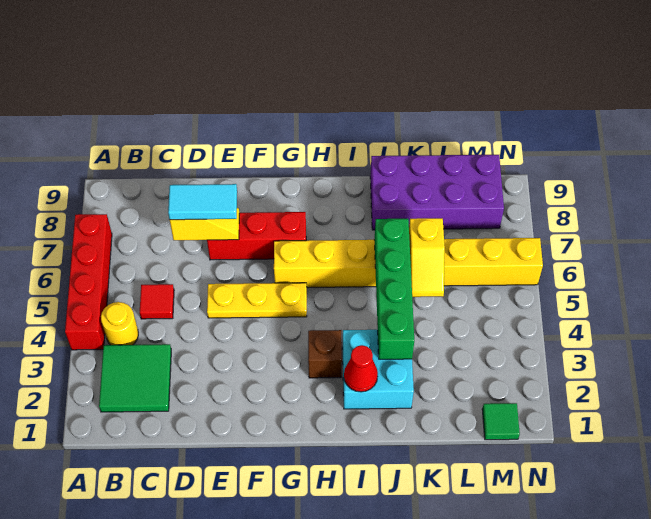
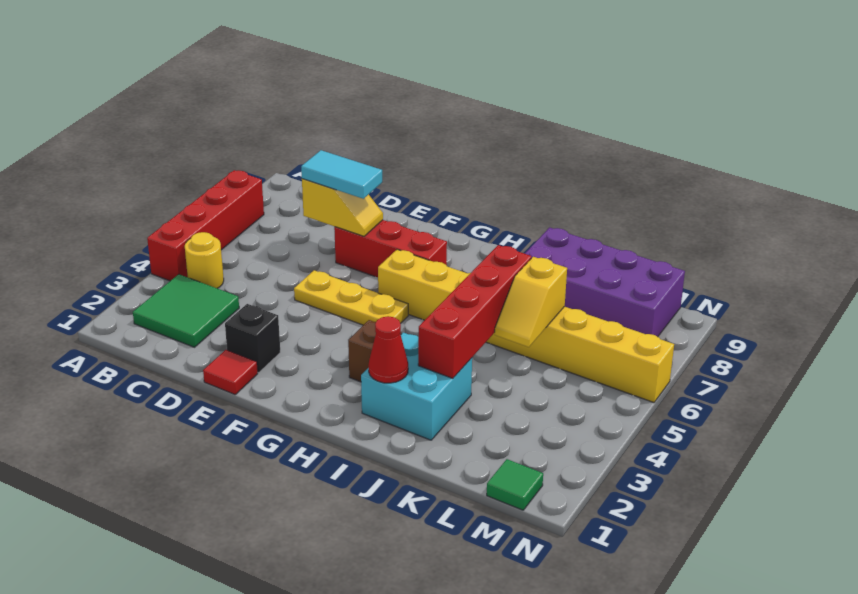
red tile C5 level 1 -> red tile E1 level 1
none -> black brick E2 level 1
green brick J3:J6 level 2 -> red brick J3:J6 level 2

